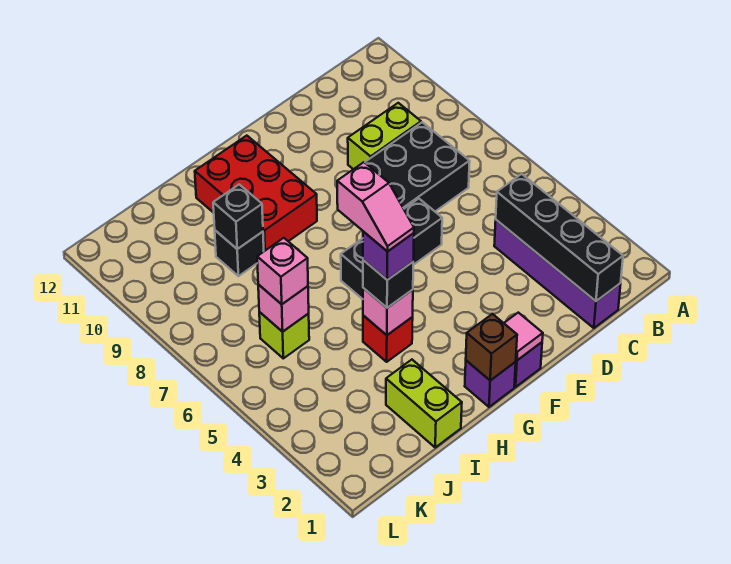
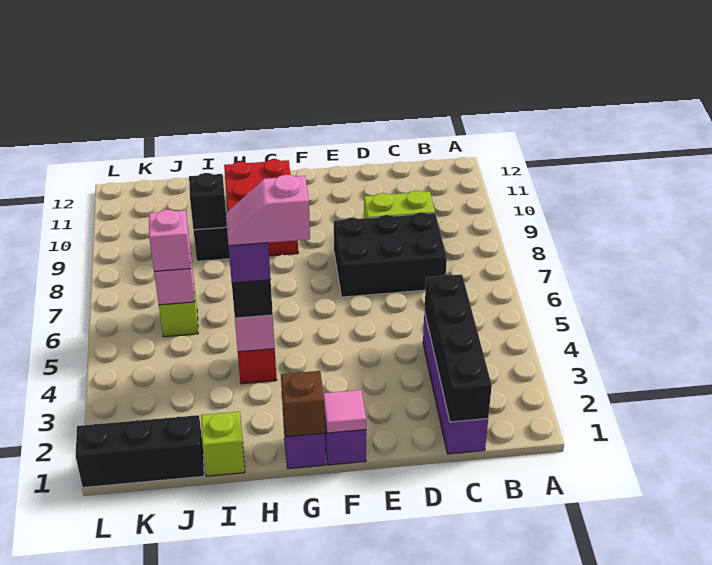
black brick E6:G6 level 1 -> black brick J1:L1 level 1
pink slope H4:H5 level 5 top 5 -> pink slope G4:H4 level 5 top G
lime brick I1:I2 level 1 -> lime brick I1 level 1

